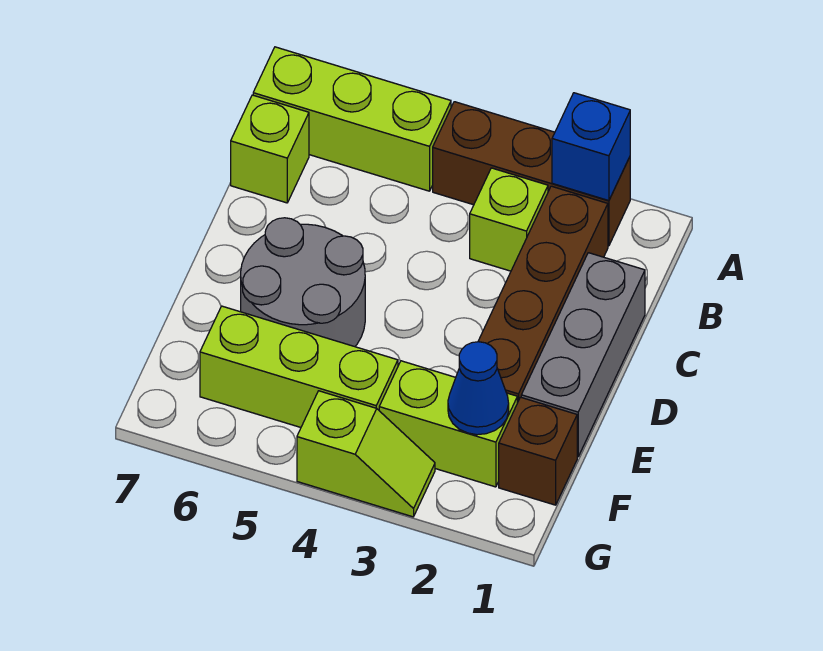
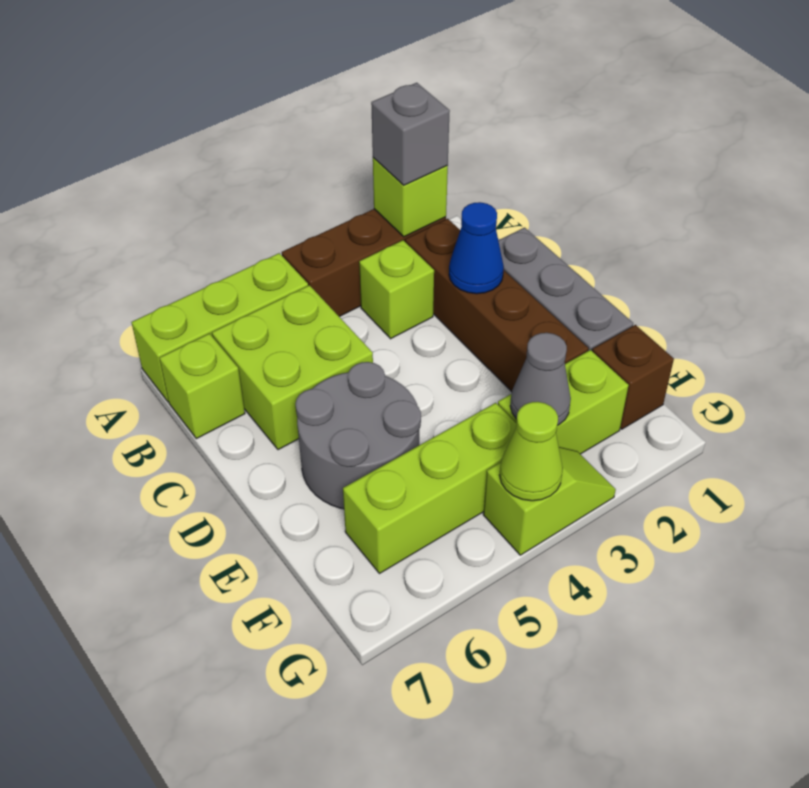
blue brick A2 level 2 -> lime brick A2 level 2
none -> grey brick A2 level 3
none -> lime brick B5:C6 level 1
blue cone F2 level 2 -> blue cone C2 level 2
none -> grey cone F3 level 2
none -> lime cone G4 level 2

